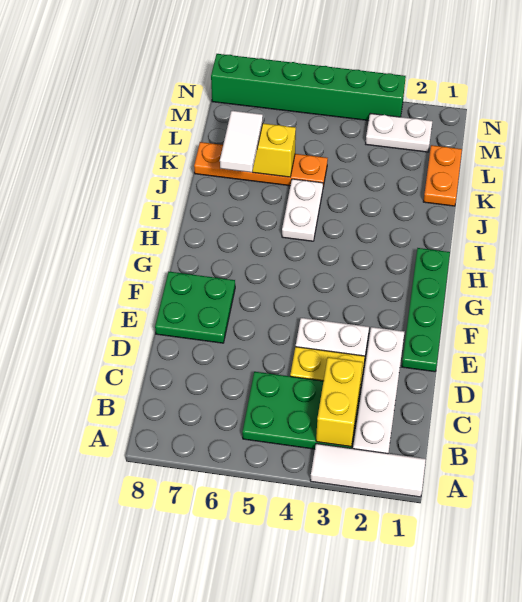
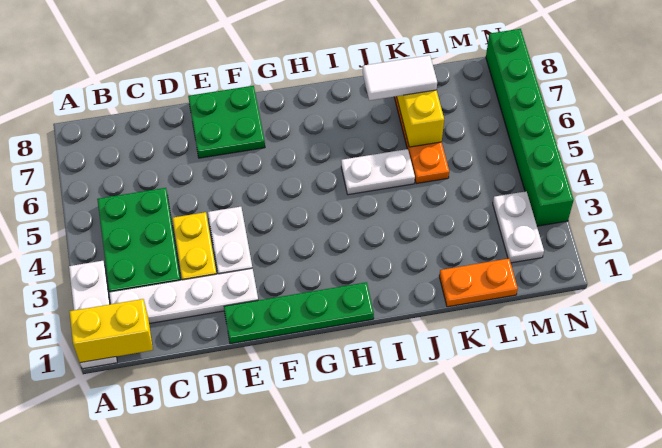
white tile A1:A3 level 1 -> white plate A1:A3 level 1
yellow brick B3:C3 level 2 -> yellow brick A1:B1 level 2

